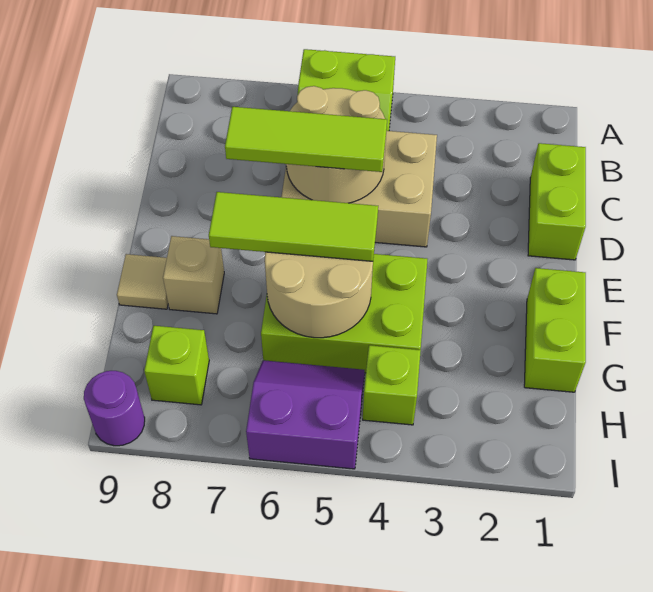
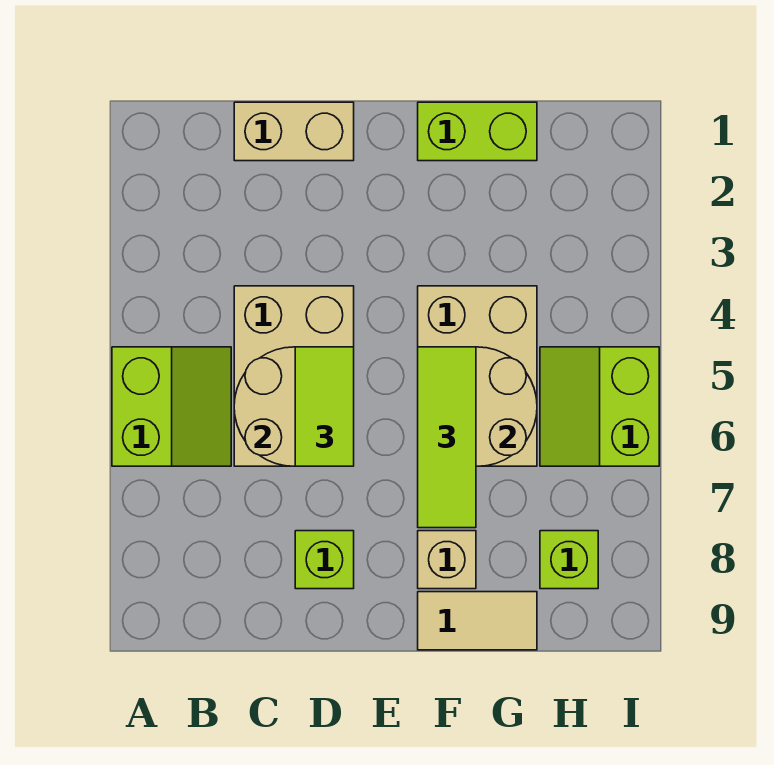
lime brick C1:D1 level 1 -> tan brick C1:D1 level 1
lime tile D5:D7 level 3 -> lime tile D5:D6 level 3
lime brick F4:G6 level 1 -> tan brick F4:G6 level 1
tan tile F9 level 1 -> tan tile F9:G9 level 1
lime brick H4 level 1 -> lime brick D8 level 1
purple slope H5:I6 level 1 top I -> lime slope H5:I6 level 1 top I
purple round brick I9 level 1 -> none

